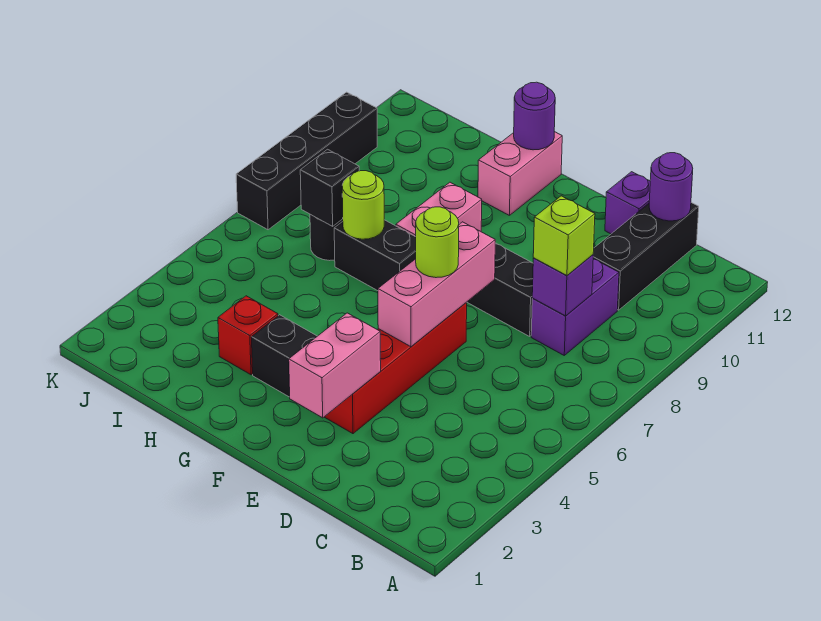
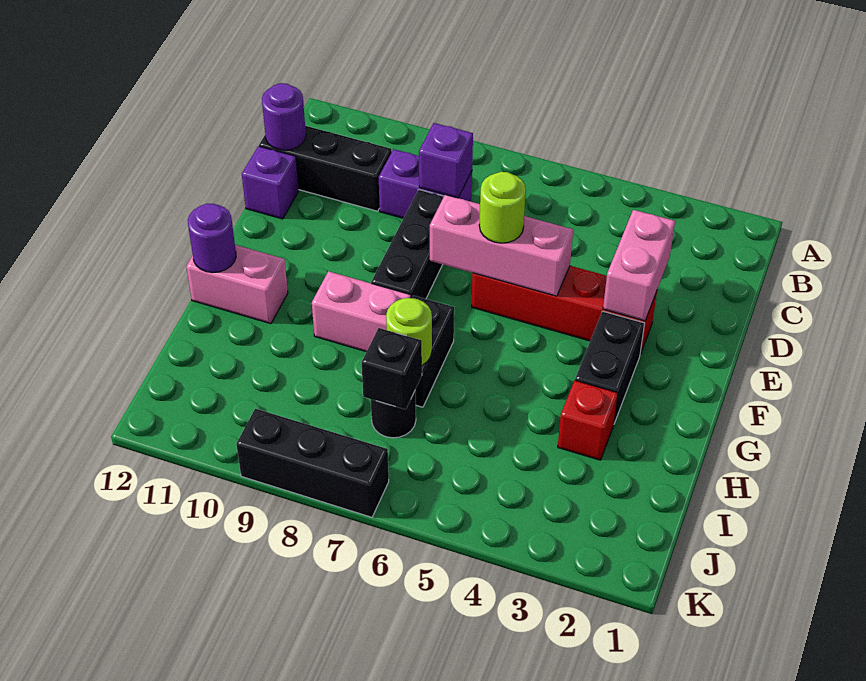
lime brick C8 level 3 -> none
pink brick E2:E3 level 2 -> pink brick D3:E3 level 2
black brick K7:K10 level 1 -> black brick K7:K9 level 1

